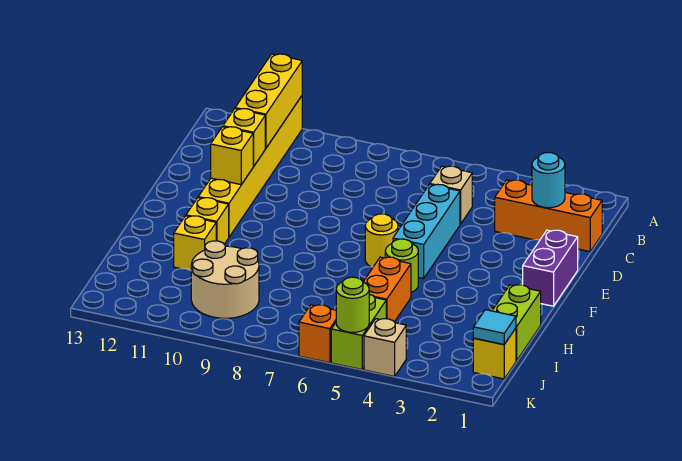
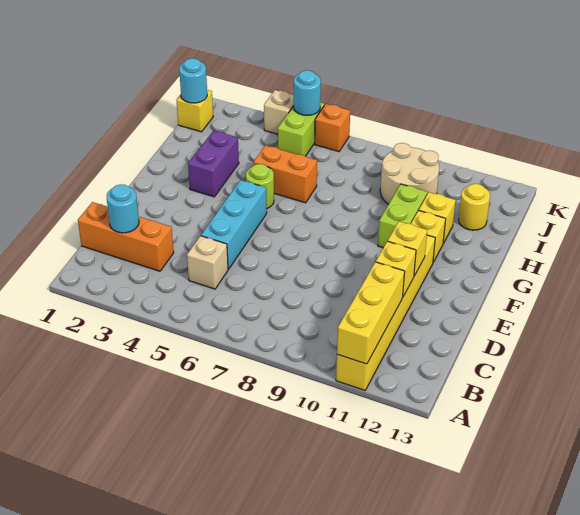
purple brick E1:F1 level 1 -> purple brick G3:H3 level 1
yellow round brick F6 level 1 -> yellow round brick I12 level 1
lime brick H1:I1 level 1 -> lime brick G10:H10 level 1
orange brick H5:I5 level 1 -> orange brick H5:H6 level 1
cyan tile J1 level 2 -> cyan round brick J1 level 2
lime round brick K5 level 2 -> cyan round brick K5 level 2

